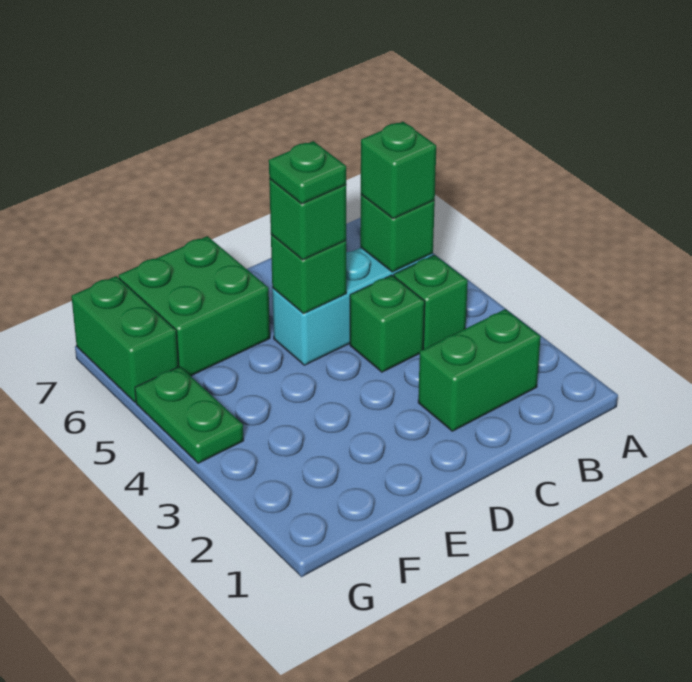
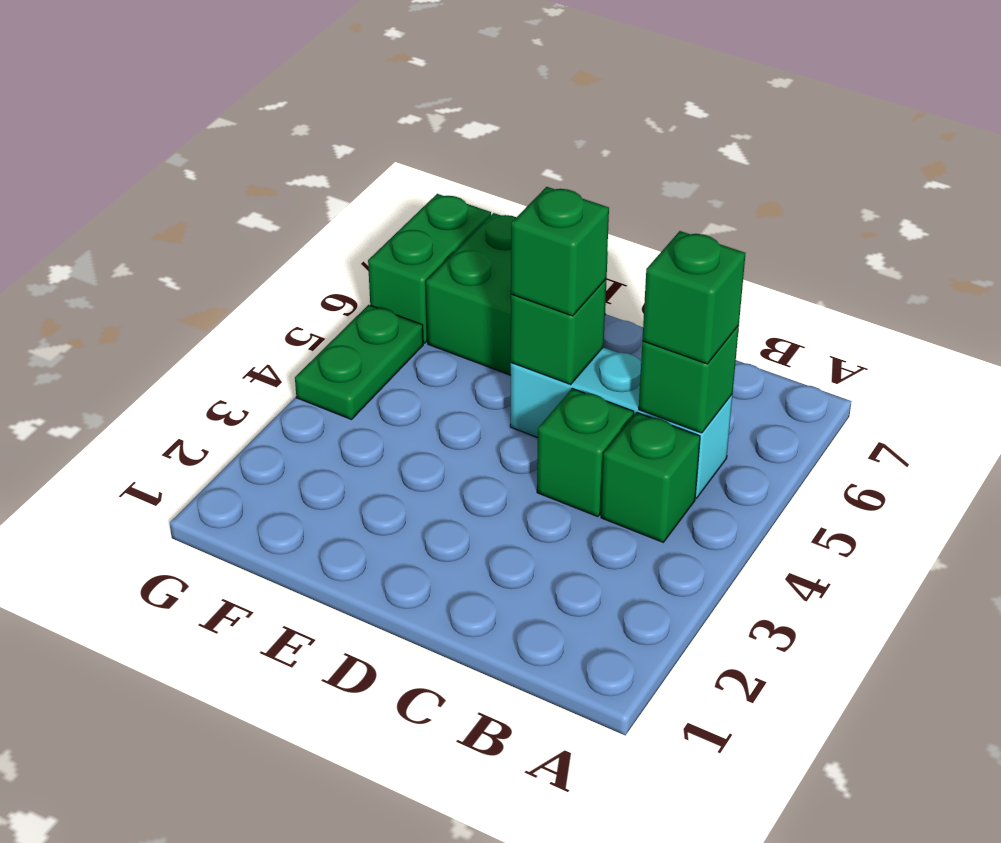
green brick B2:C2 level 1 -> none
green plate D5 level 4 -> none

